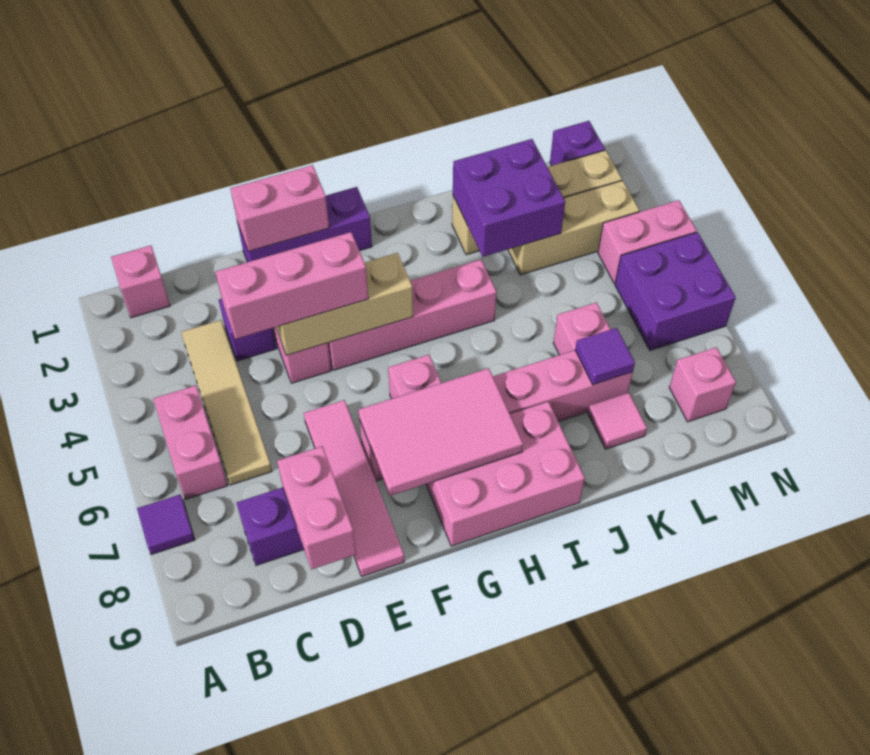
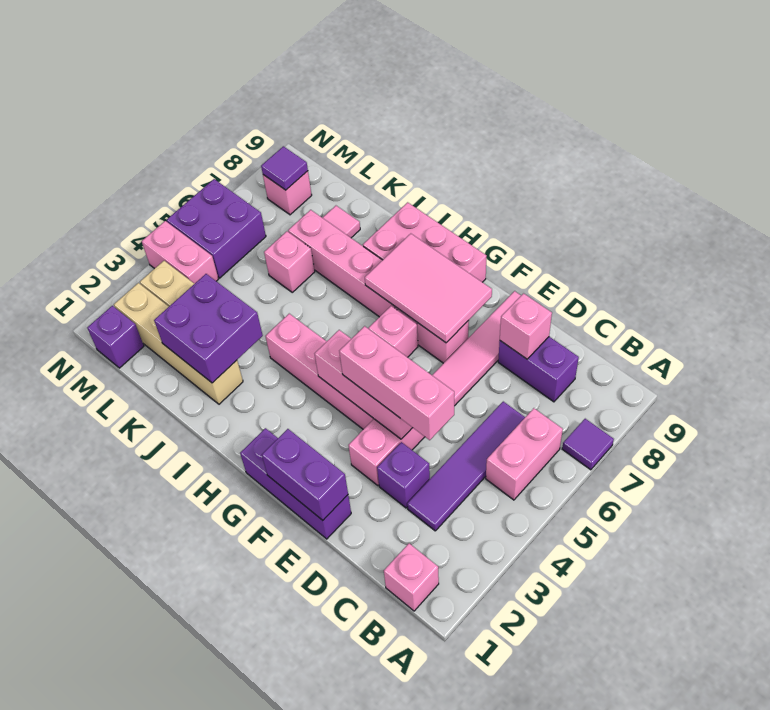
tan tile C3:C6 level 1 -> purple tile C3:C6 level 1
pink brick D8:D9 level 2 -> pink brick D8 level 2
pink brick E1:F1 level 2 -> purple brick E1:F1 level 2
tan brick E4:G4 level 2 -> pink brick E4:G4 level 2
purple tile K7 level 2 -> purple tile M8 level 2

